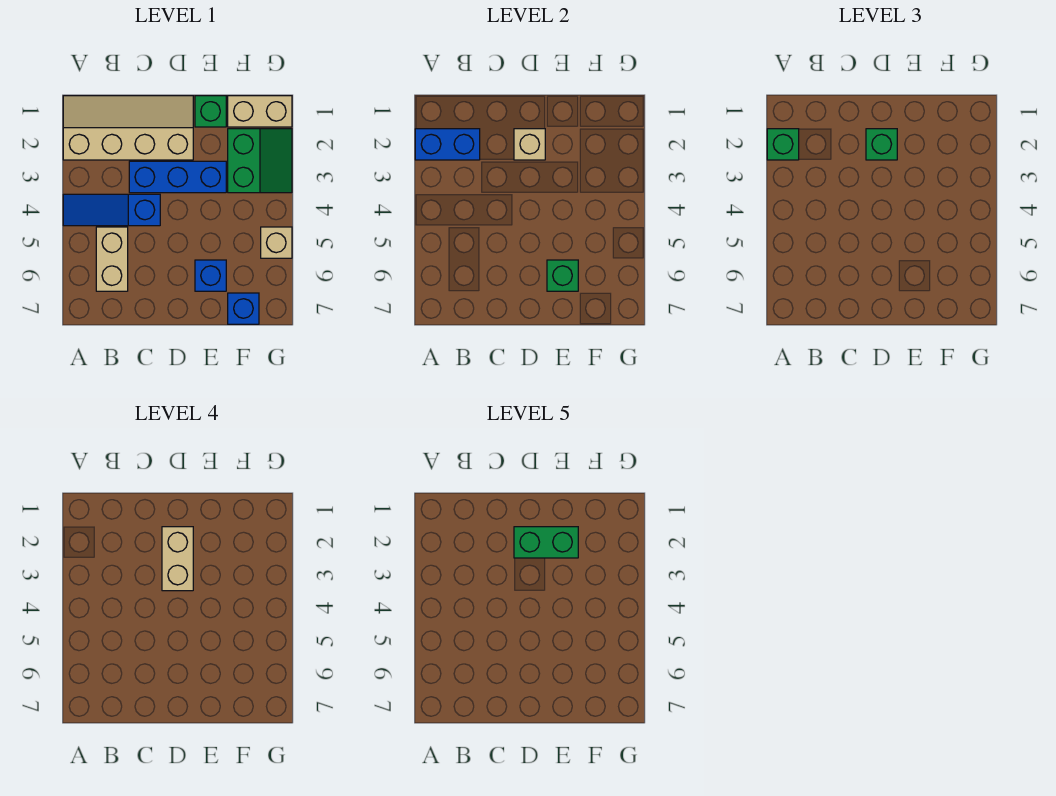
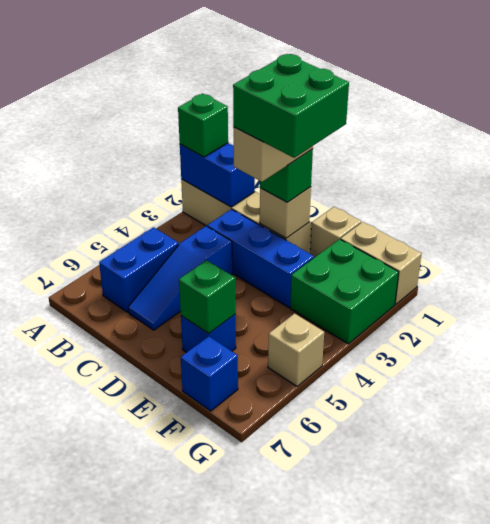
blue slope A4:C4 level 1 top C -> blue slope C4:C6 level 1 top 4
tan brick B5:B6 level 1 -> blue brick B5:B6 level 1
green brick D2:E2 level 5 -> green brick D2:E3 level 5
green brick E1 level 1 -> tan brick E1 level 1
green slope F2:G3 level 1 top F -> green brick F2:G3 level 1

